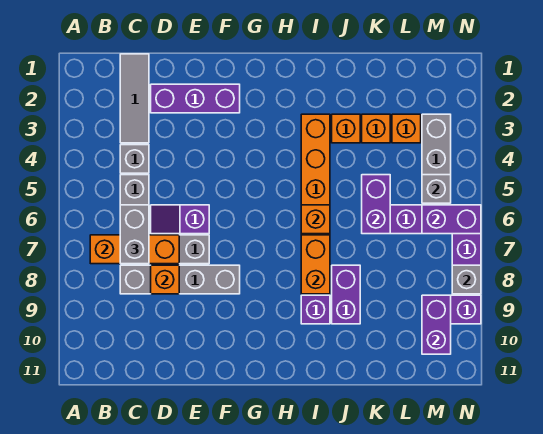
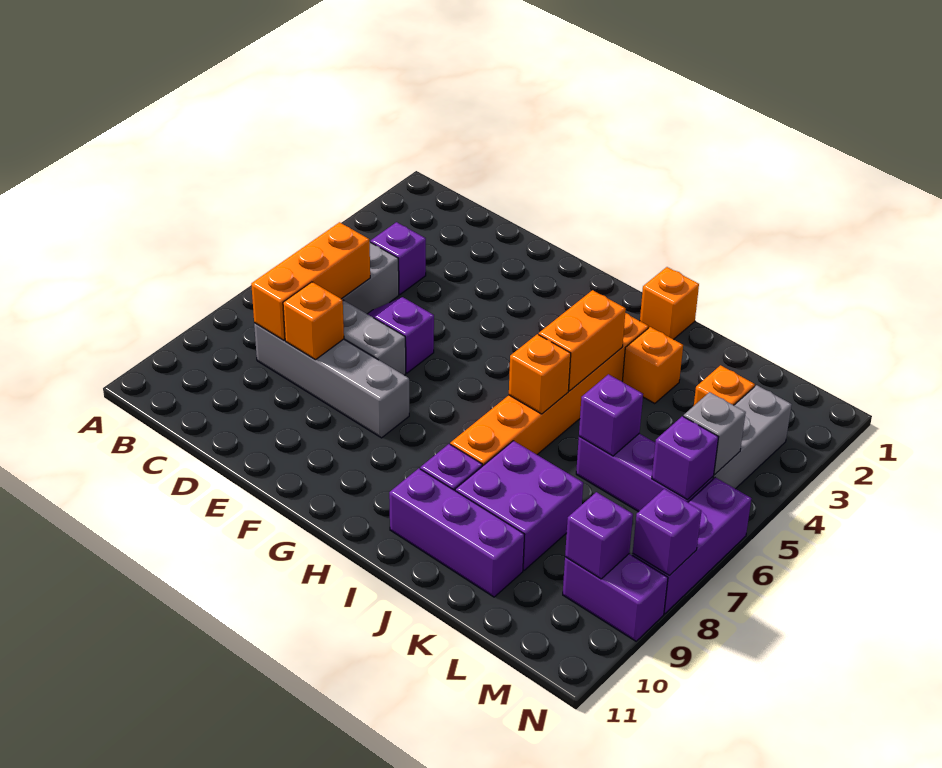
orange brick B7:D7 level 2 -> orange brick C6:C8 level 2
grey tile C1:C3 level 1 -> none
grey brick C4 level 1 -> purple brick C4 level 1
grey brick C6:C7 level 3 -> none
purple brick D2:F2 level 1 -> purple brick I10:K10 level 1
orange brick I7:I8 level 2 -> orange brick I4:I5 level 2
purple brick J8:J9 level 1 -> purple brick J8:K9 level 1
orange brick K3 level 1 -> orange brick I1 level 1
purple brick K5:K6 level 2 -> purple brick K6 level 2
purple brick M6:N6 level 2 -> purple brick M6 level 2
purple brick M9:M10 level 2 -> purple brick M9 level 2
grey brick N8 level 2 -> purple brick N8 level 2

